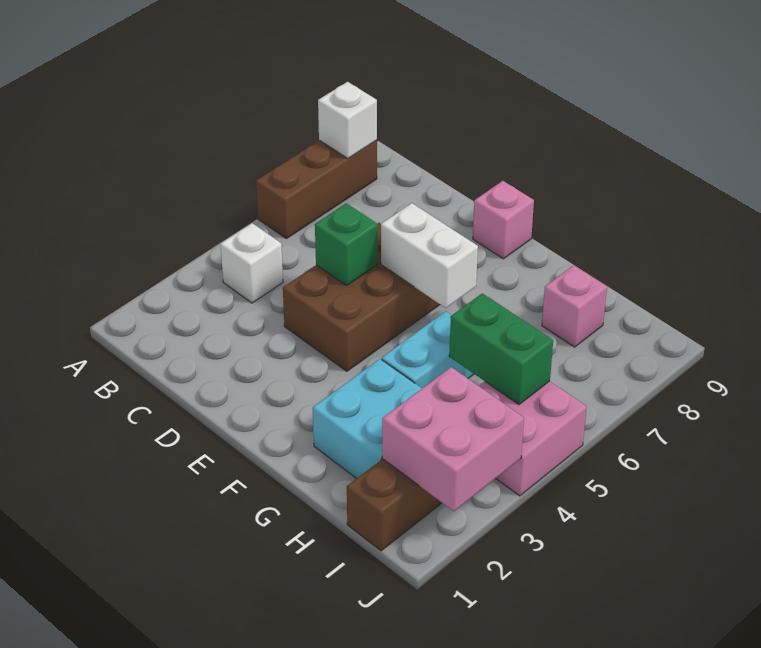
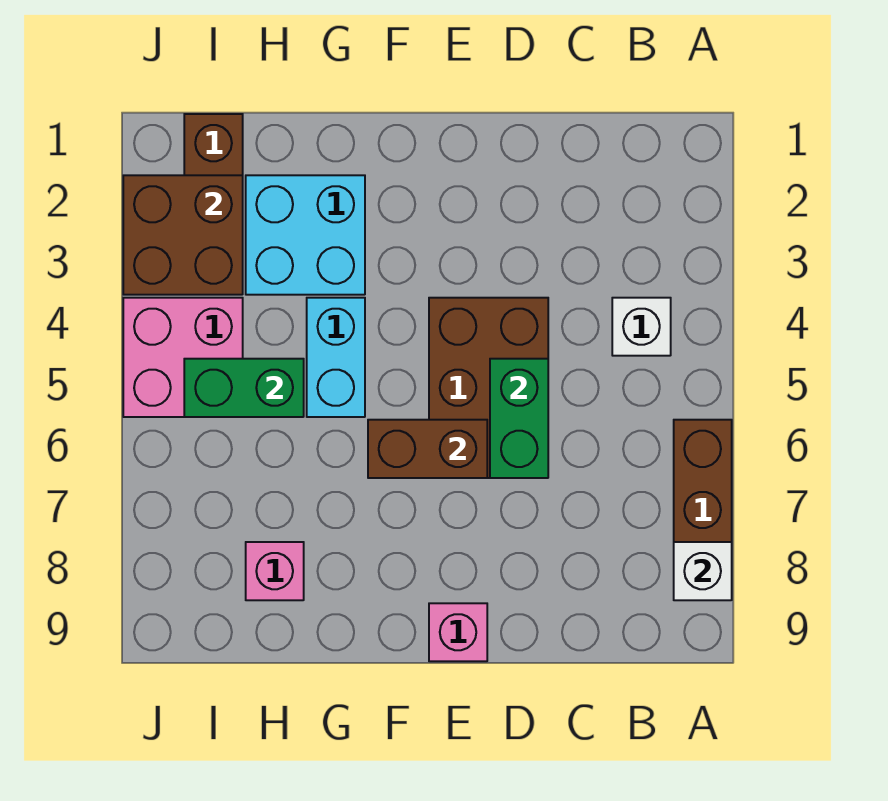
green brick D5 level 2 -> green brick D5:D6 level 2
white brick E6:F6 level 2 -> brown brick E6:F6 level 2
pink brick I2:J3 level 2 -> brown brick I2:J3 level 2

